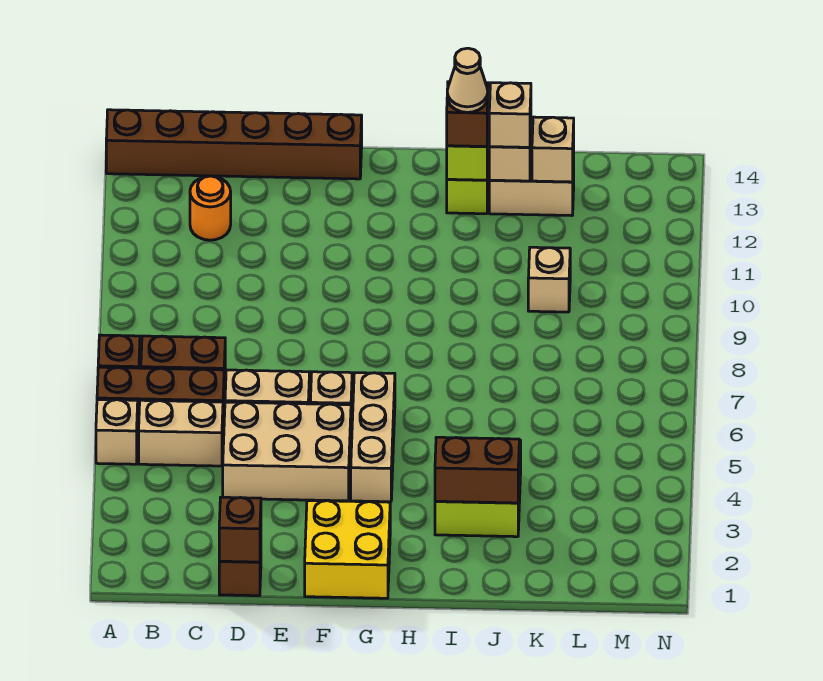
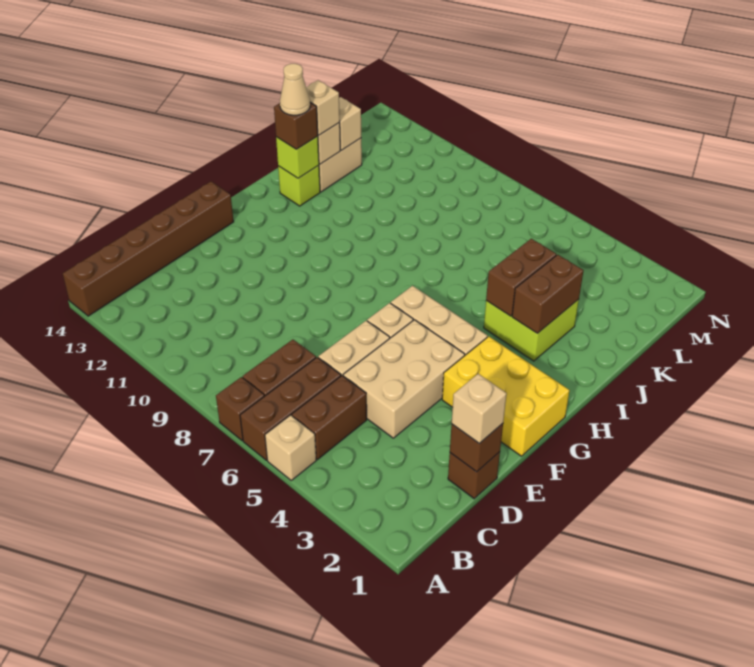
tan brick B5:C5 level 1 -> brown brick B5:C5 level 1
orange round brick C12 level 1 -> none
yellow brick F1:G2 level 1 -> yellow brick F1:G3 level 1
none -> brown brick I4:J4 level 2
tan brick K10 level 1 -> tan brick D1 level 3

